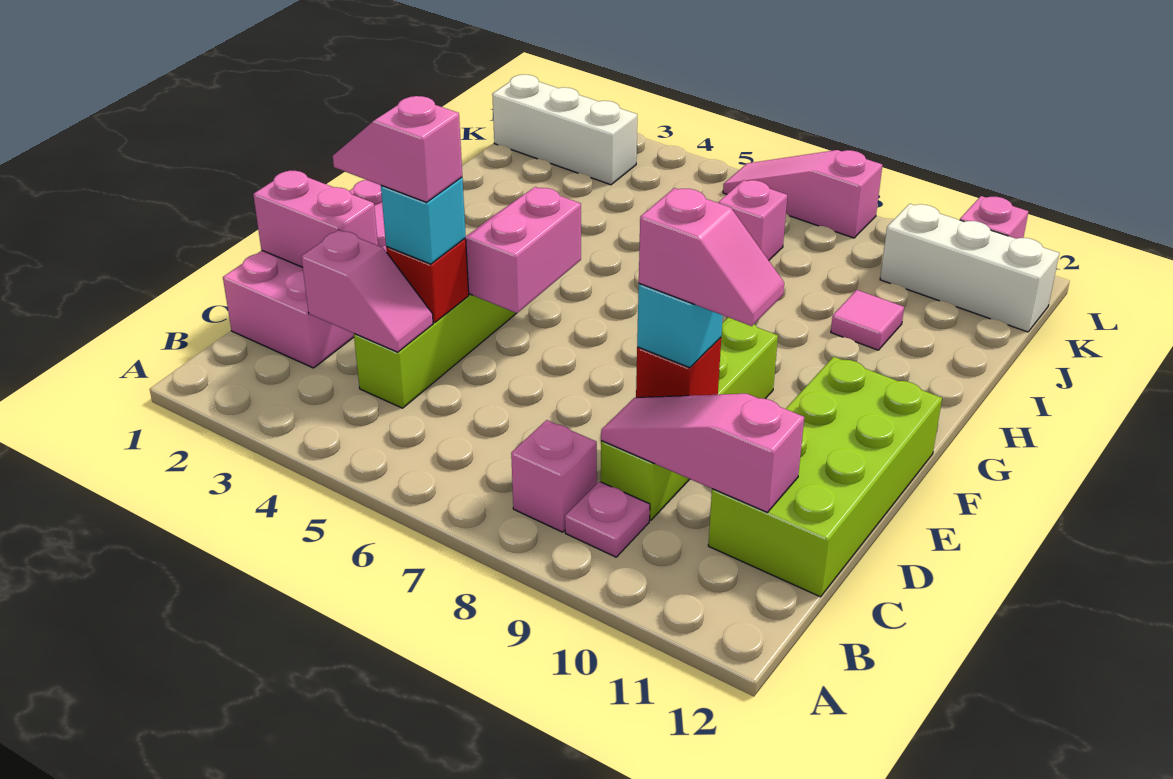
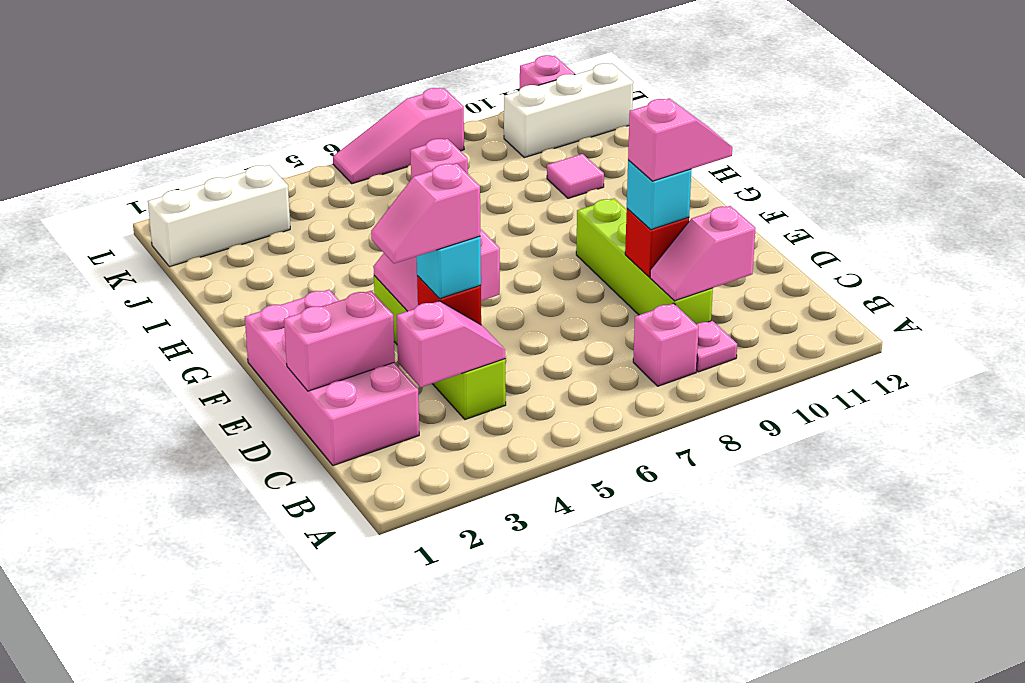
pink slope C9:C11 level 2 top 11 -> pink slope C9:C10 level 2 top 10
lime brick C11:F12 level 1 -> none

